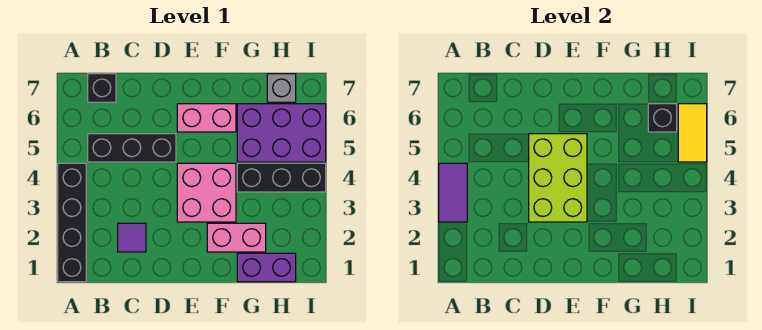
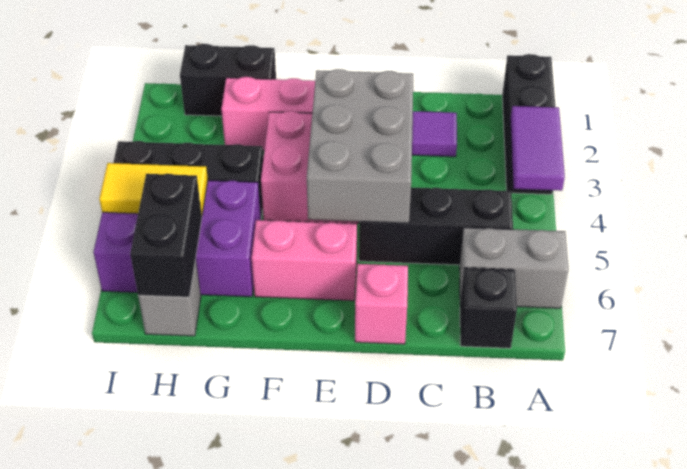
black brick A1:A4 level 1 -> black brick A1:A3 level 1
none -> grey brick A6:B6 level 1
lime brick D3:E5 level 2 -> grey brick D3:E5 level 2
none -> pink brick D7 level 1
purple brick G1:H1 level 1 -> black brick G1:H1 level 1
black brick H6 level 2 -> black brick H6:H7 level 2
yellow tile I5:I6 level 2 -> yellow tile H5:I5 level 2

